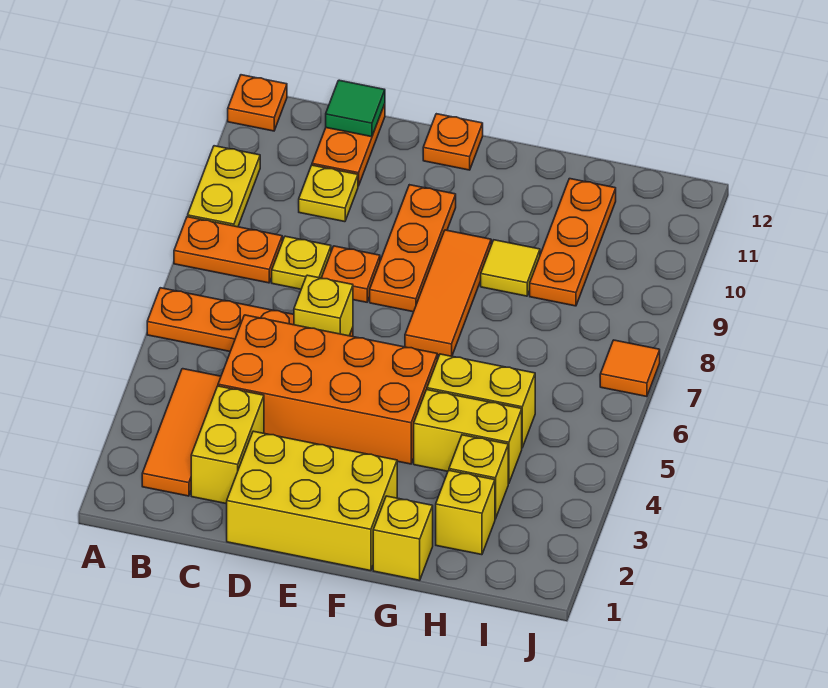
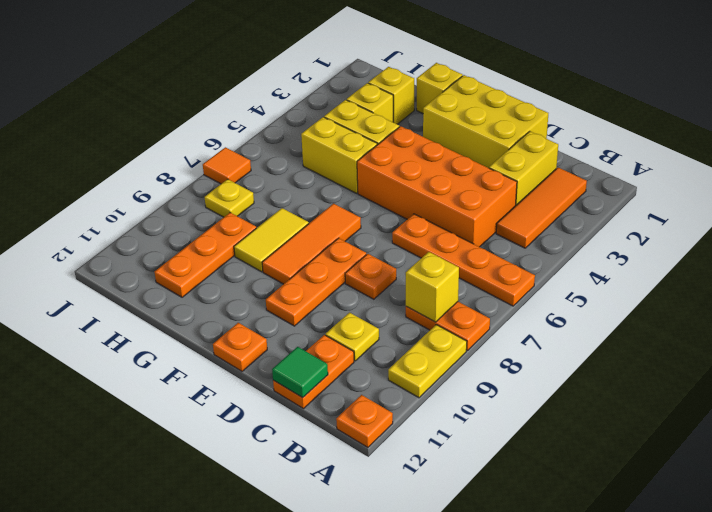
yellow plate C8 level 1 -> yellow plate I8 level 1
yellow brick D6 level 2 -> yellow brick B8 level 2
yellow tile G9 level 1 -> yellow tile G8:G9 level 1

